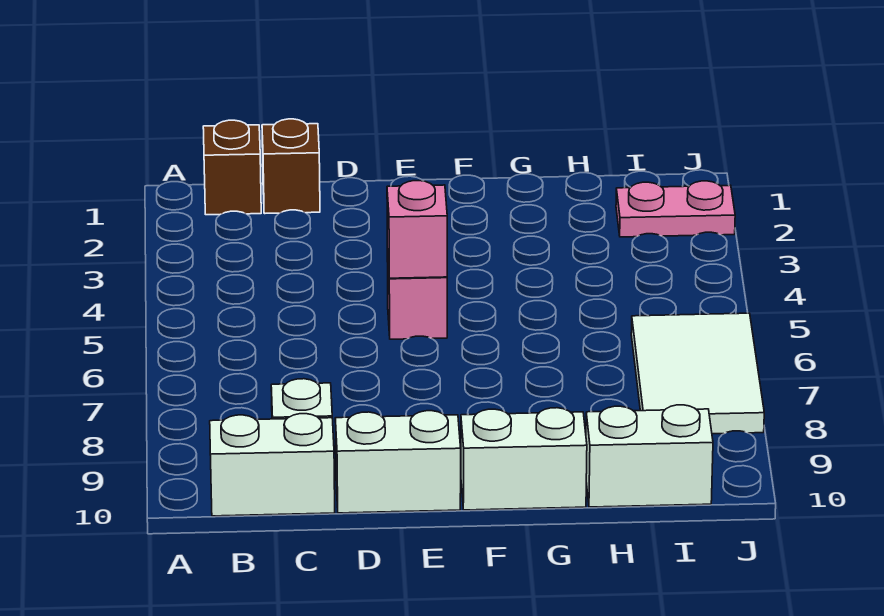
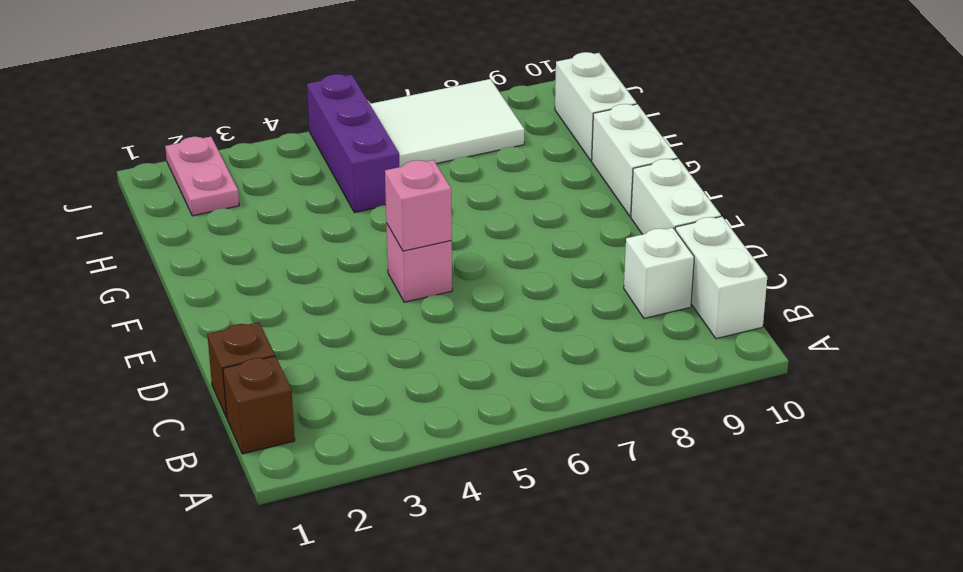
none -> purple brick H5:J5 level 1

